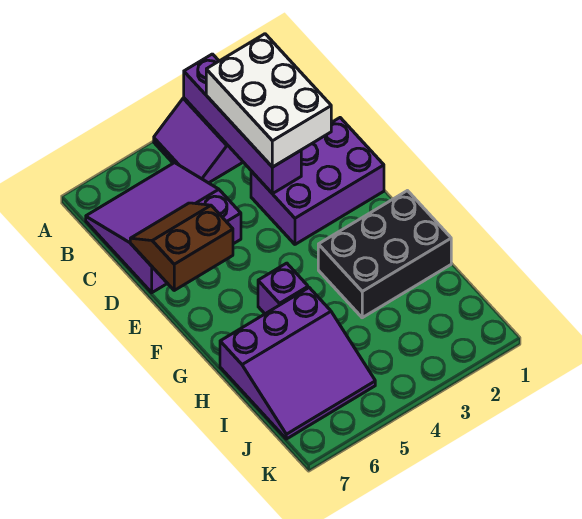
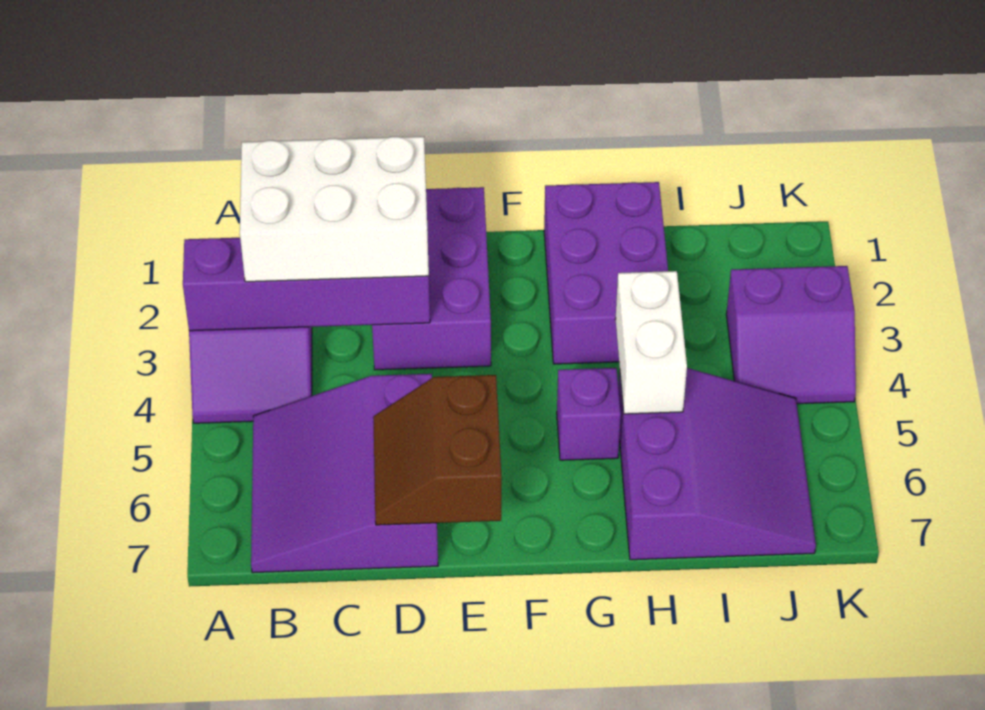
black brick G1:H3 level 1 -> purple brick G1:H3 level 1
none -> white brick H4:H5 level 2
none -> purple slope J3:K4 level 1 top 3

